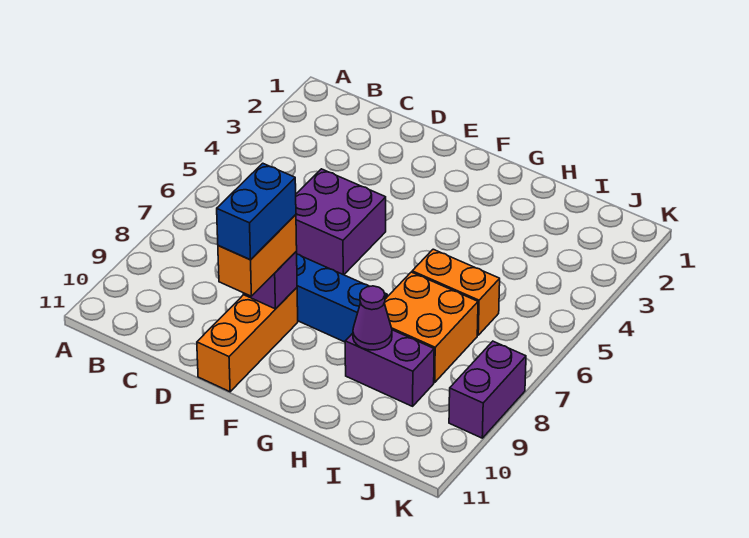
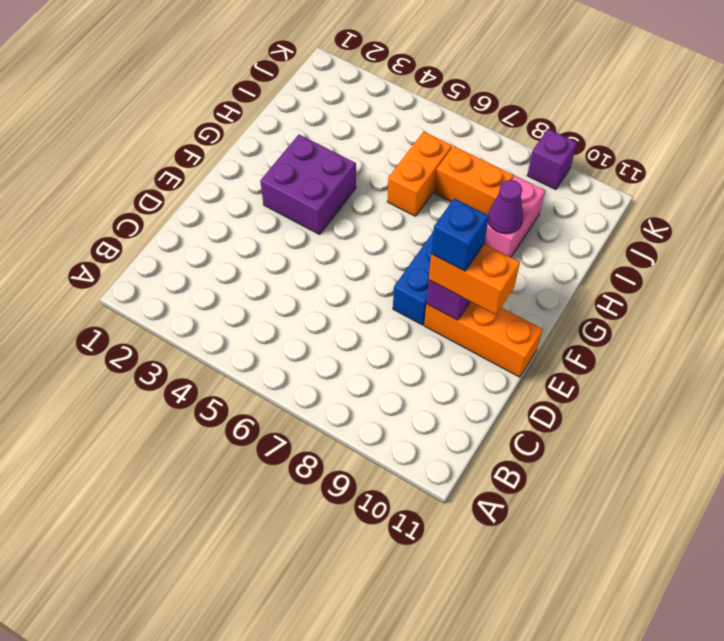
purple brick D5:E6 level 1 -> purple brick F3:G4 level 1
blue brick E9:E10 level 4 -> blue brick E9 level 4
orange brick H7:I8 level 1 -> orange brick I7:I8 level 1
purple brick H9:I9 level 1 -> pink brick H9:I9 level 1
purple brick K8:K9 level 1 -> purple brick K9 level 1

